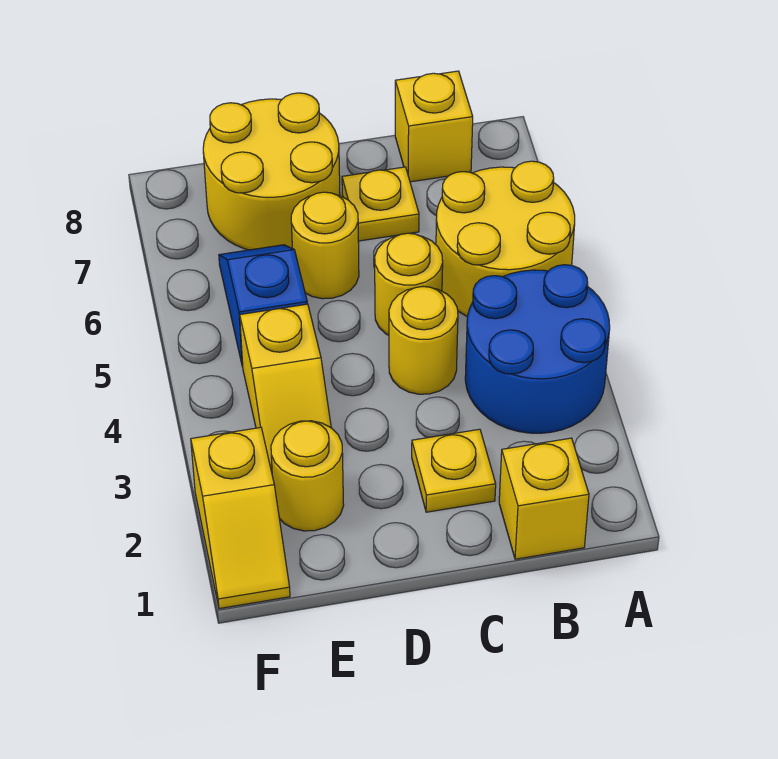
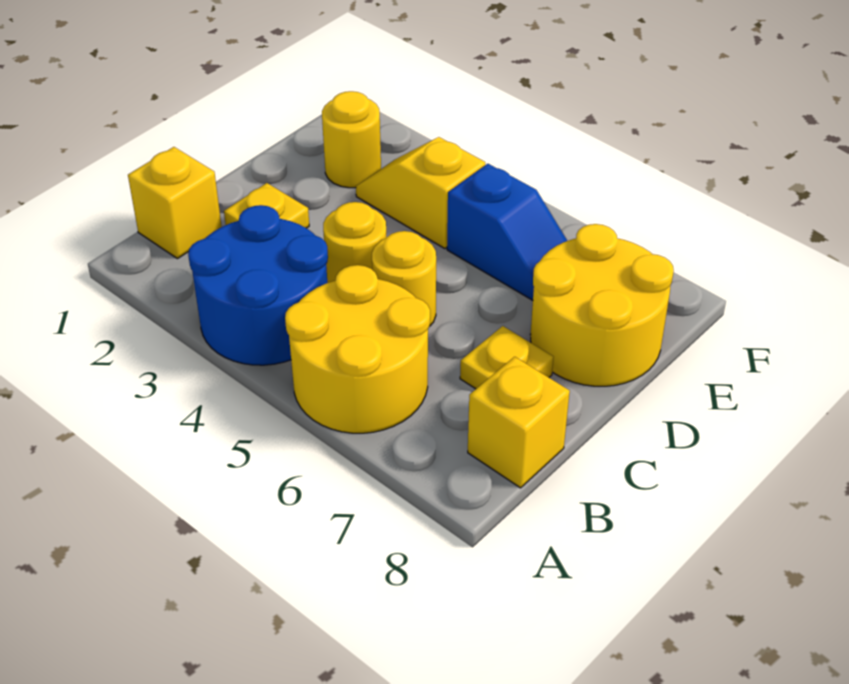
yellow round brick D6 level 1 -> none
yellow slope F1:F2 level 1 top 2 -> none

